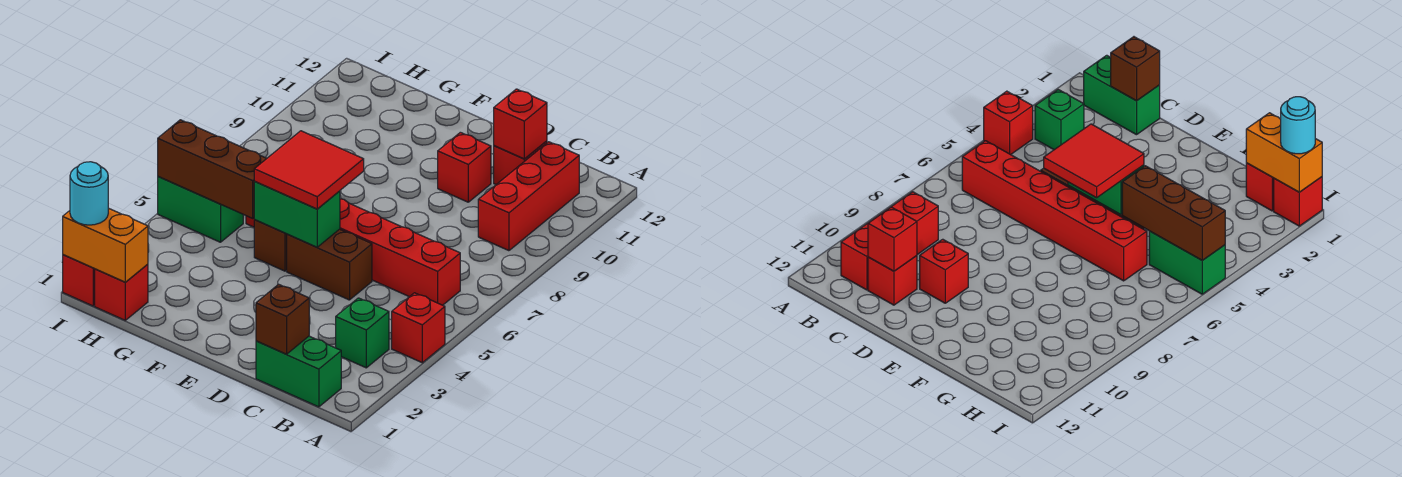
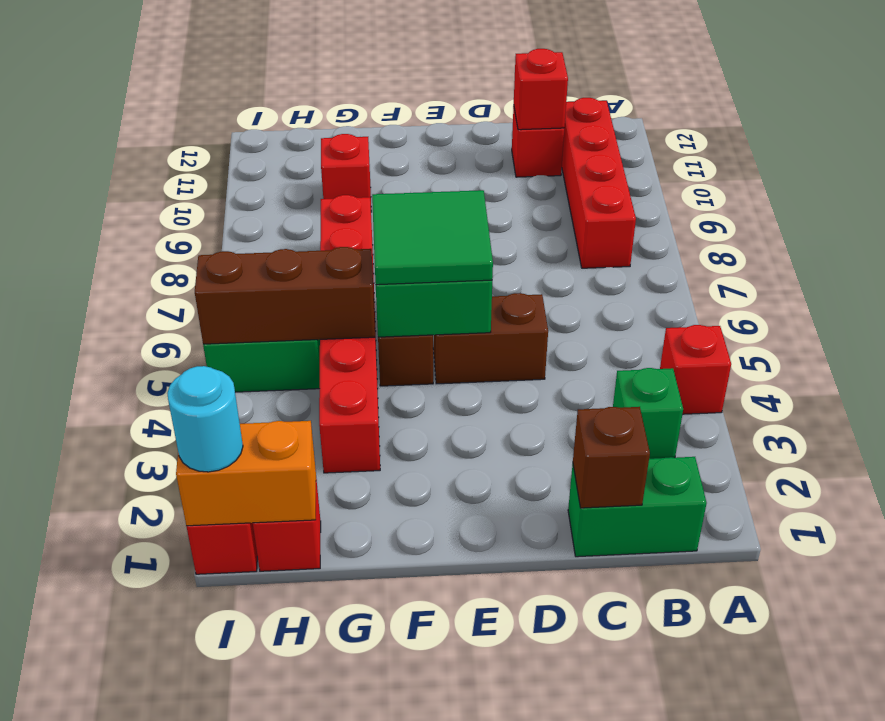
red brick B6:G6 level 1 -> red brick G3:G8 level 1
red brick B9:B11 level 1 -> red brick B8:B11 level 1
red brick D10 level 1 -> red brick G10 level 1
red tile E5:F6 level 3 -> green tile E5:F6 level 3

